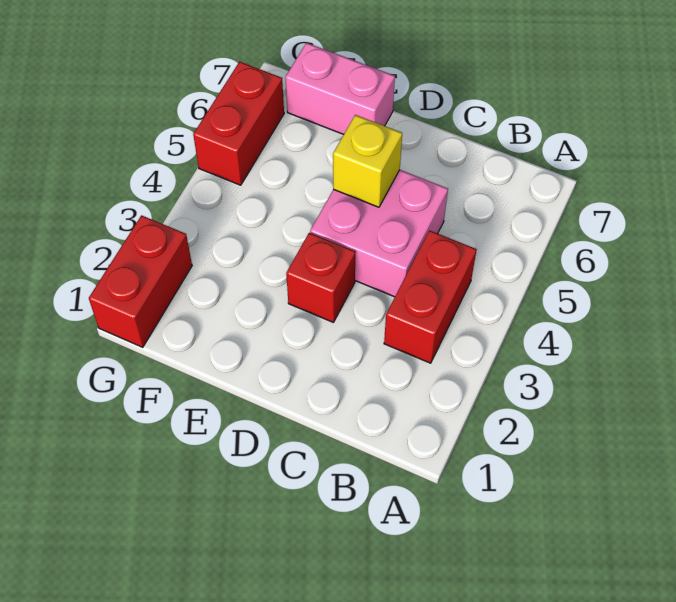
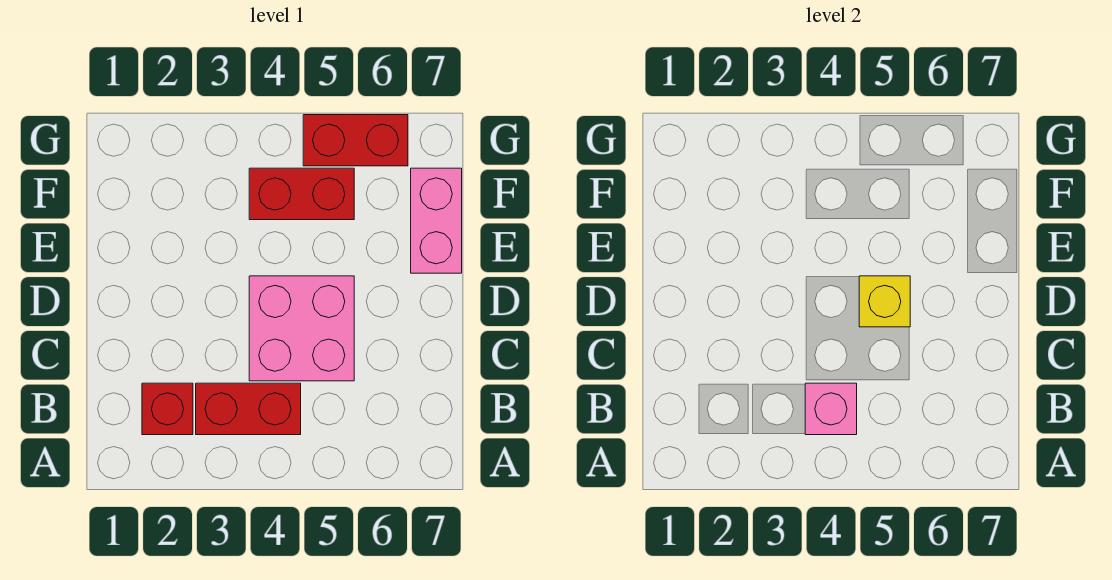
none -> pink brick B4 level 2
red brick D3 level 1 -> red brick B2 level 1
red brick G1:G2 level 1 -> red brick F4:F5 level 1

